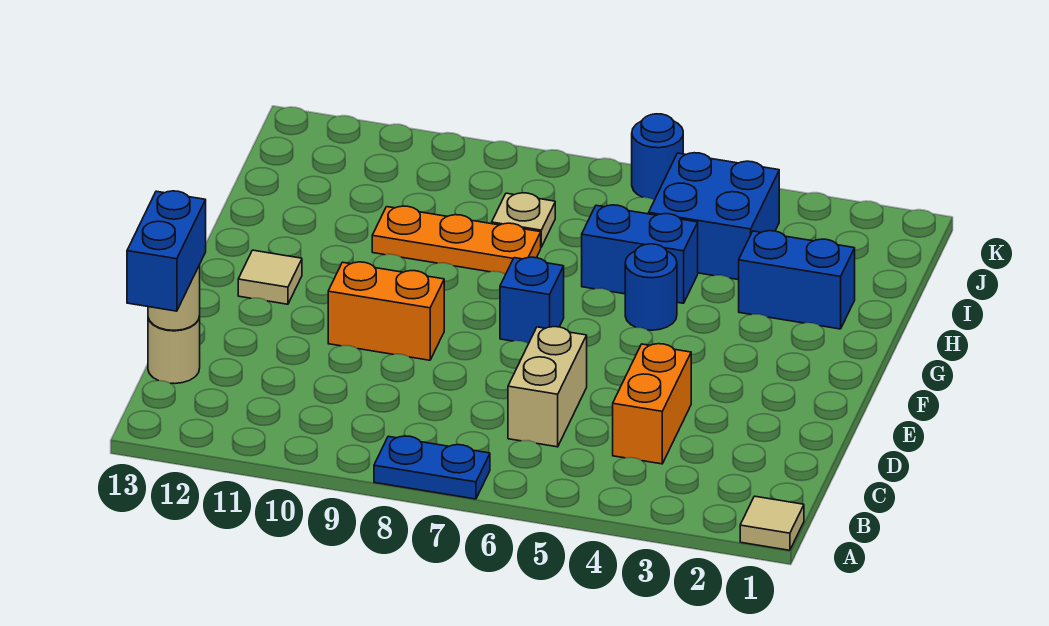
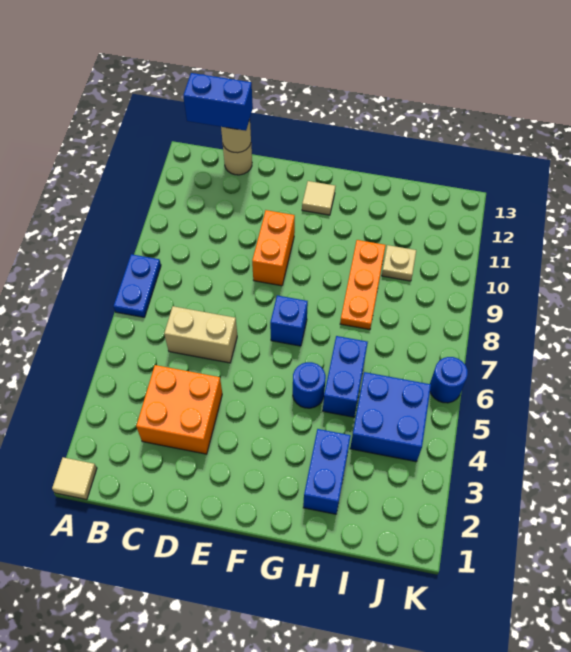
orange brick C4:D4 level 1 -> orange brick C3:D4 level 1
tan plate I8 level 1 -> tan plate I10 level 1

